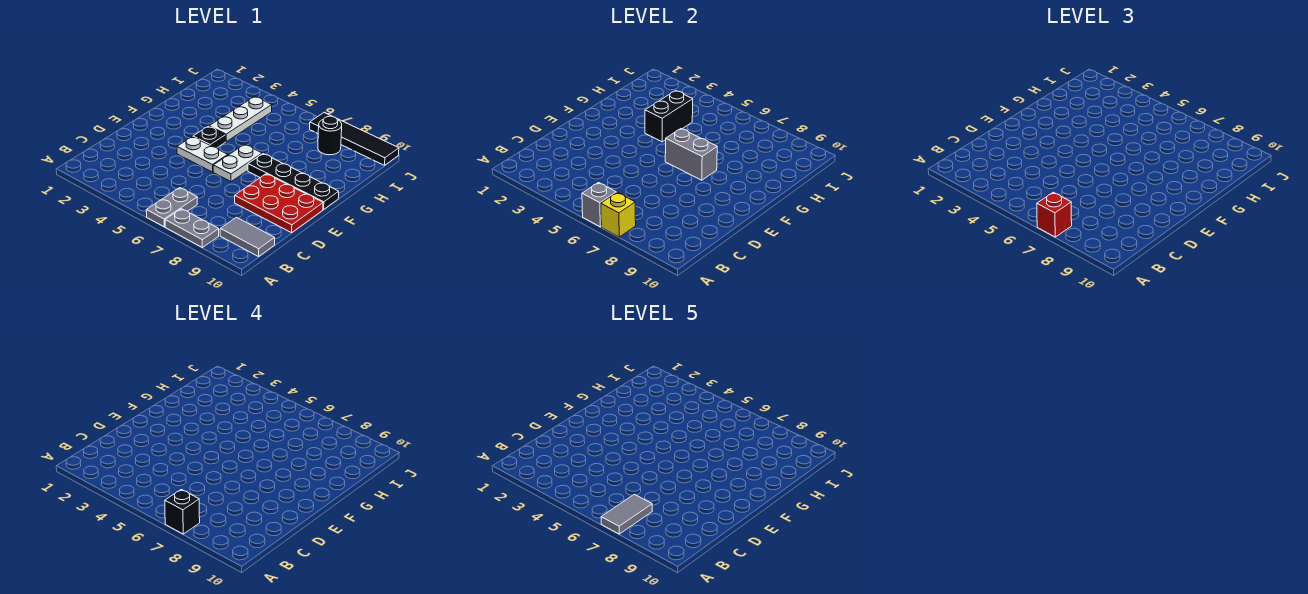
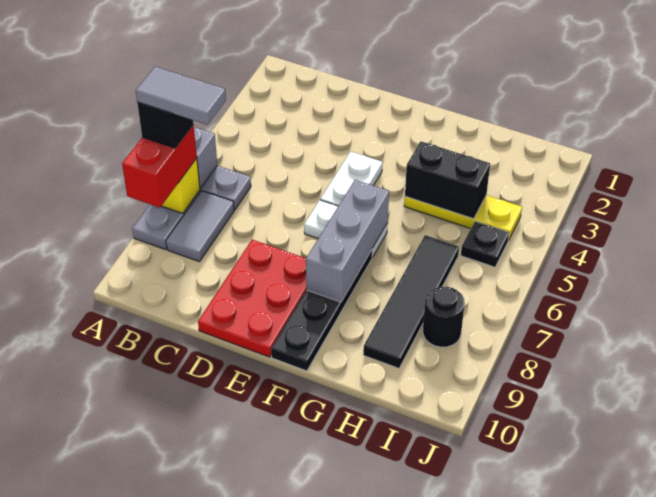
red brick A7 level 3 -> red brick A7:A8 level 3
grey tile B9:B10 level 1 -> grey tile B7:B8 level 1
black plate F4 level 1 -> black plate I5 level 1
grey brick F6:F7 level 2 -> grey brick F6:F8 level 2
white plate G4:I4 level 1 -> yellow plate G4:I4 level 1
black tile J7:J10 level 1 -> black tile H6:H9 level 1

